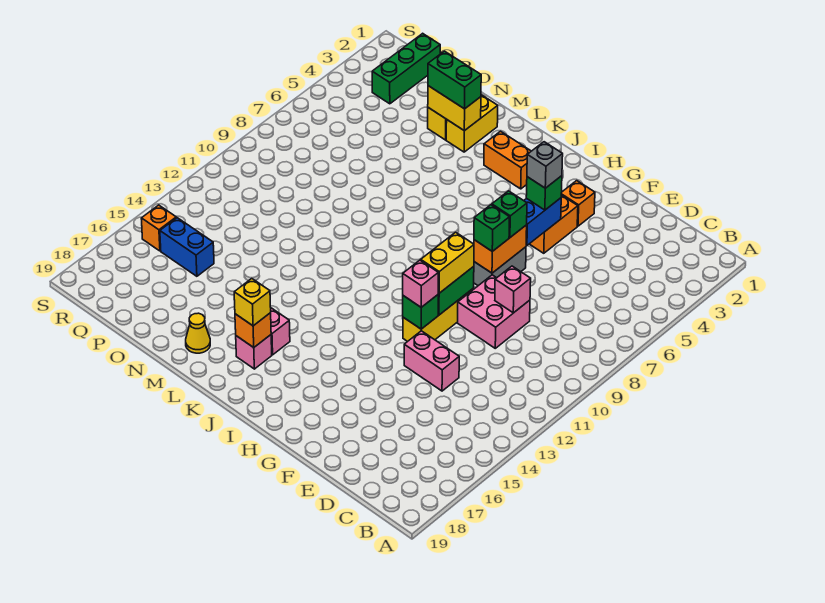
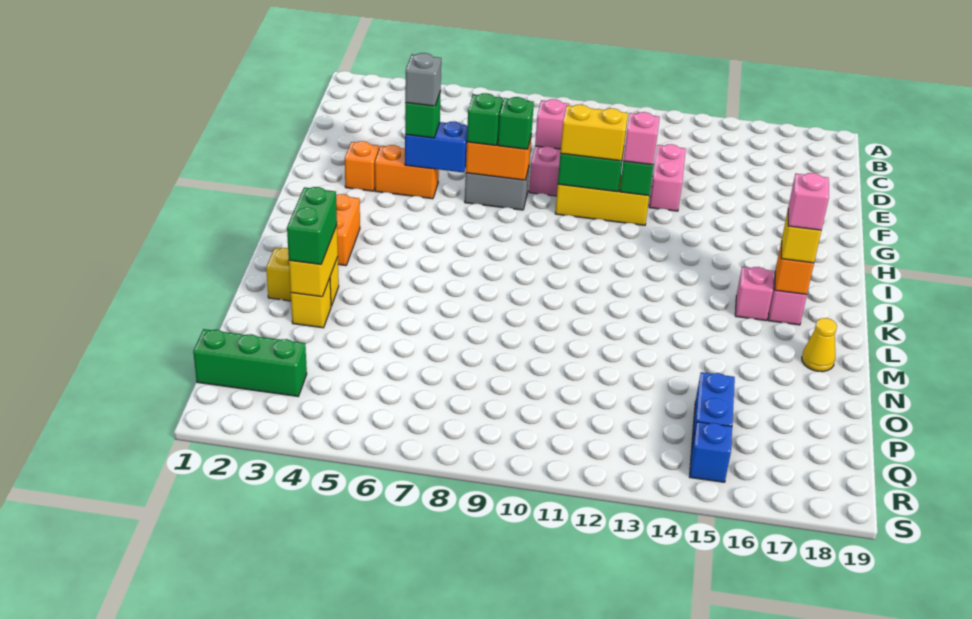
none -> pink brick K17 level 4
orange brick R15 level 1 -> blue brick R15 level 1

